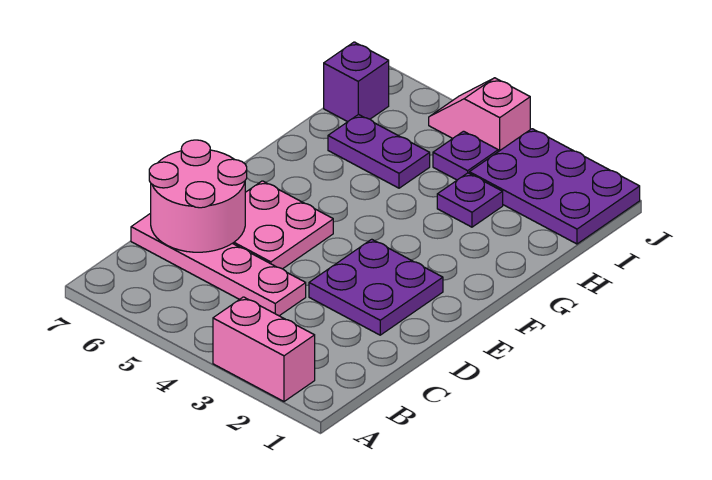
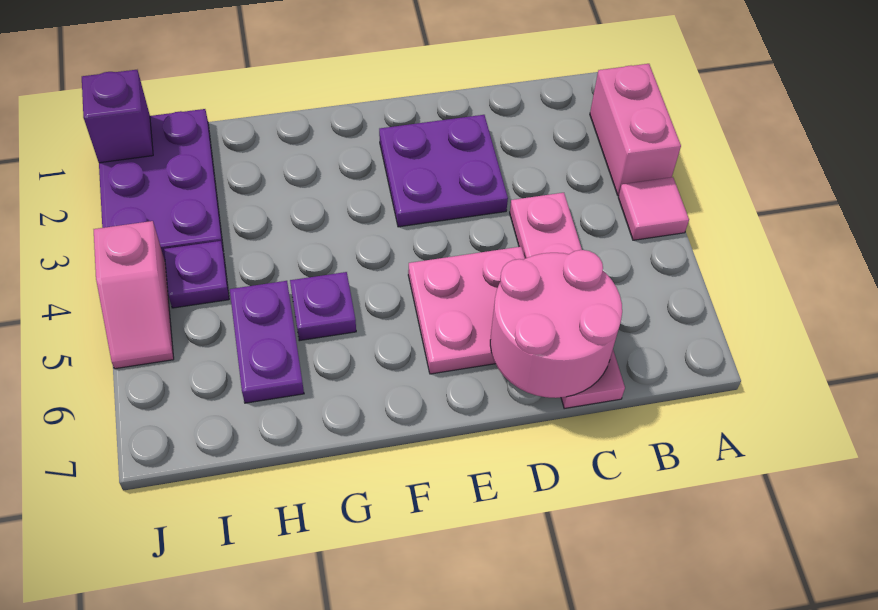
none -> pink tile A4 level 1
purple plate H3 level 1 -> purple plate G5 level 1
purple brick I7 level 1 -> purple brick J1 level 2

